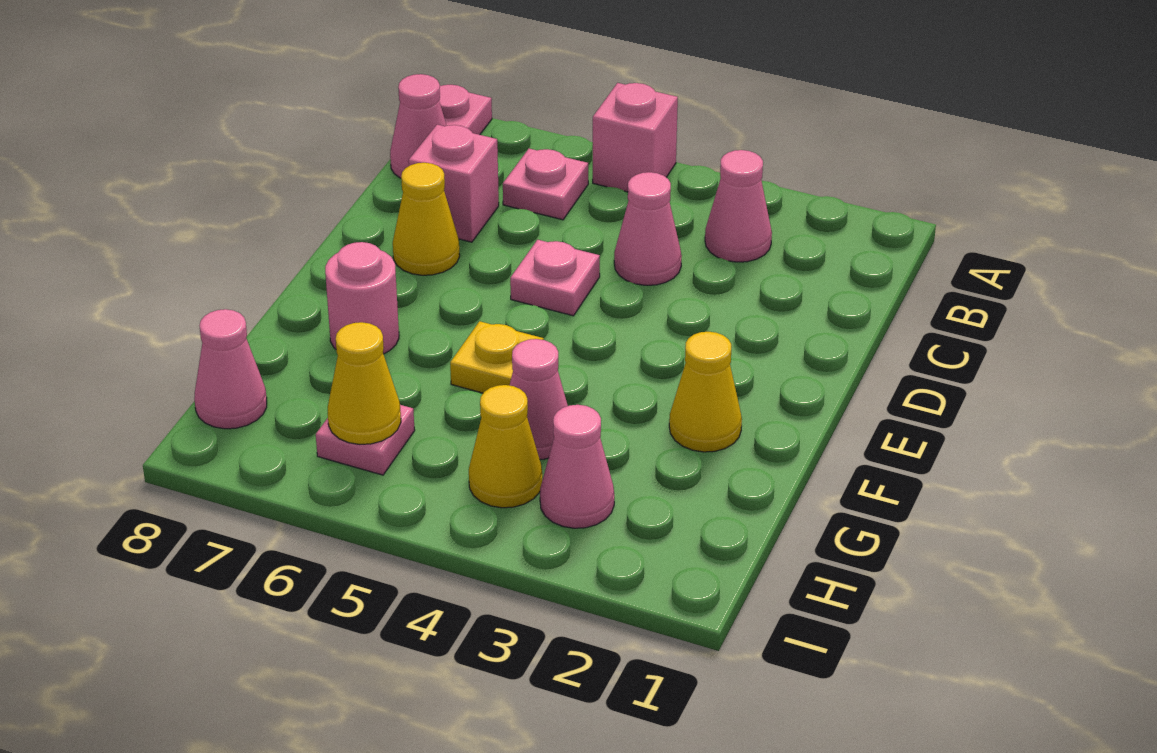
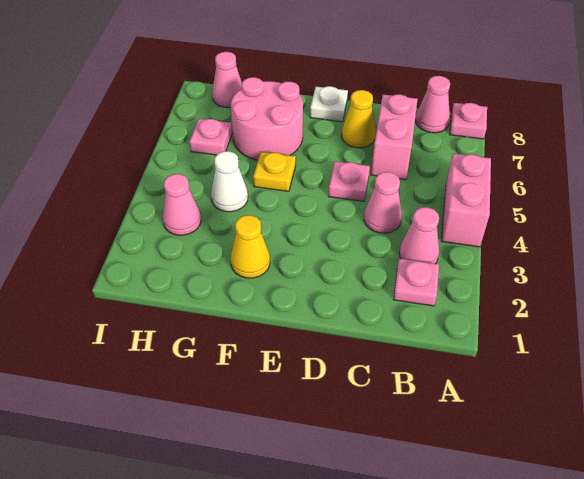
pink brick A5 level 1 -> pink brick A4:A5 level 1
pink plate B6 level 1 -> pink plate B2 level 1
pink brick C7 level 1 -> pink brick C6:C7 level 1
none -> white plate E8 level 1
pink round brick F7 level 1 -> pink round brick F6:G7 level 1
pink cone G4 level 1 -> white cone G4 level 1
yellow cone H4 level 1 -> none
yellow cone H6 level 2 -> none

